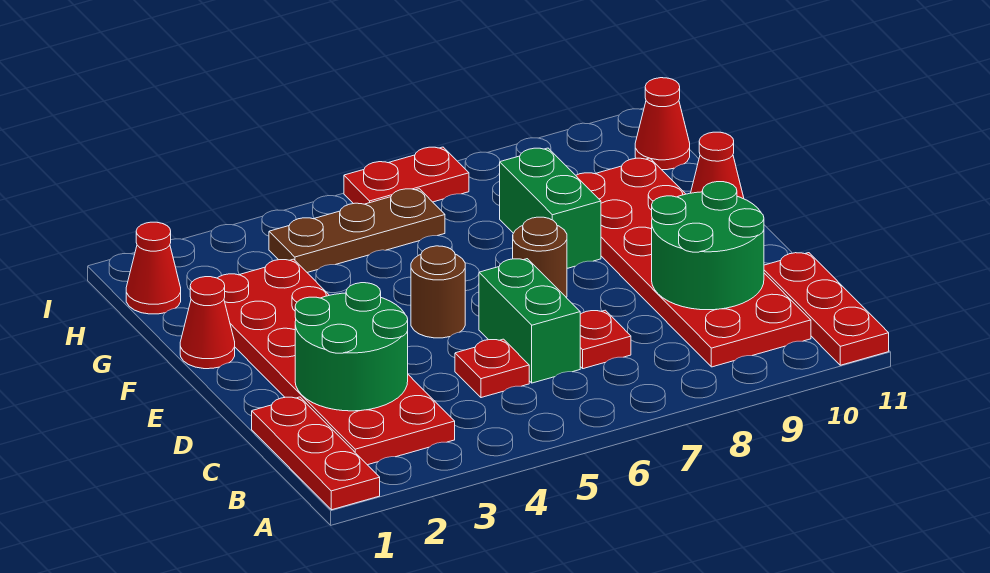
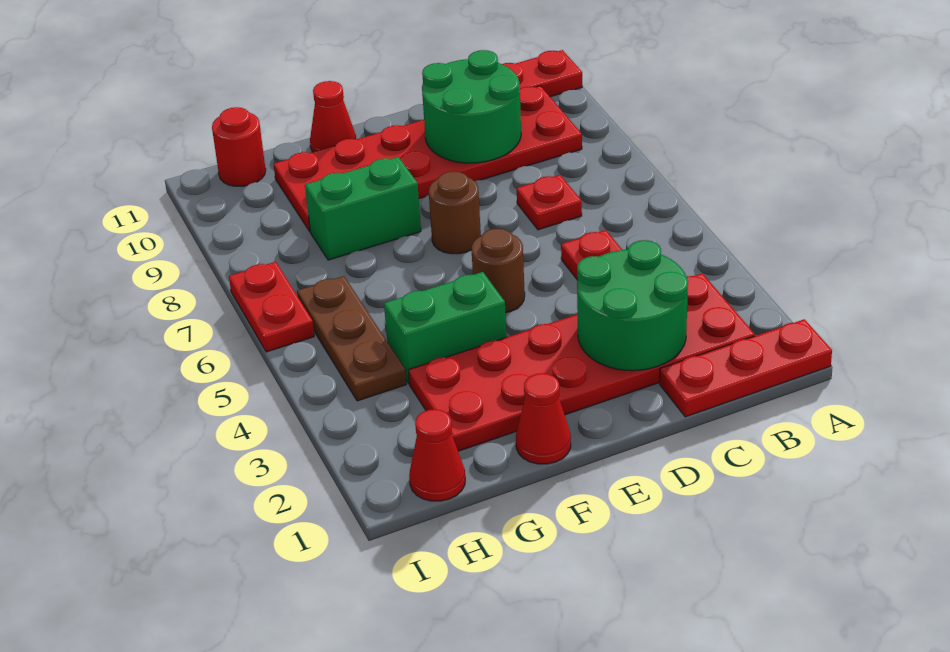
green brick C6:D6 level 1 -> green brick F4:G4 level 1
red cone H11 level 1 -> red round brick H11 level 1

